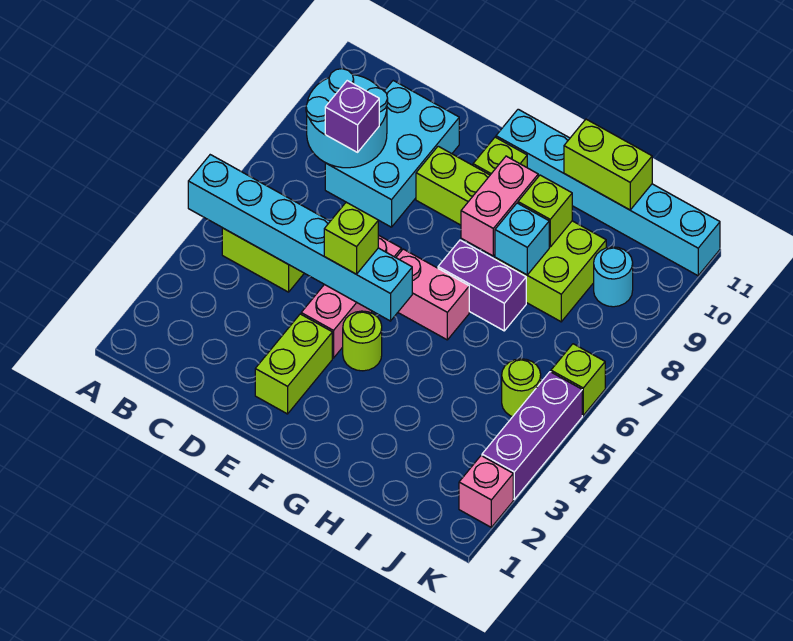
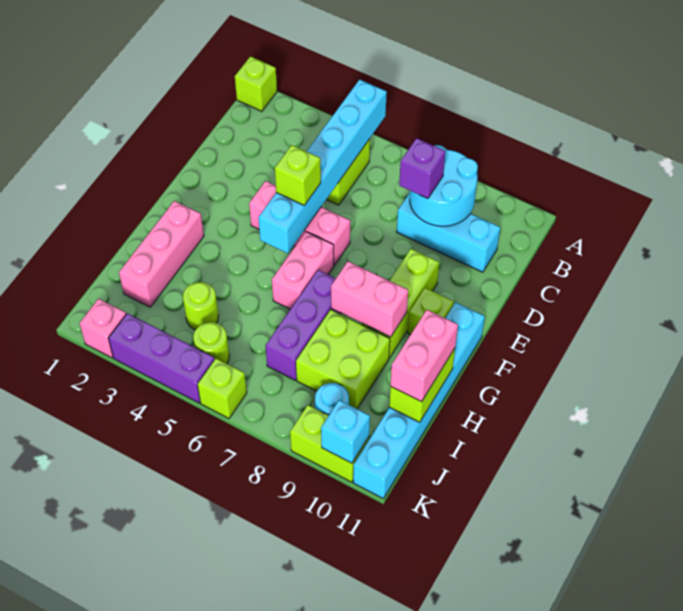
cyan brick C8:D10 level 1 -> cyan brick C8:C10 level 1
lime brick E2:E3 level 1 -> lime brick K9:K10 level 1
lime round brick F4 level 1 -> lime round brick I4 level 1
none -> pink brick G2:I2 level 1
purple brick G7:H7 level 1 -> purple brick G7:I7 level 1
cyan brick H8 level 2 -> cyan brick K10 level 2
lime brick H9 level 2 -> lime brick A1 level 1
none -> pink brick H11:I11 level 3

